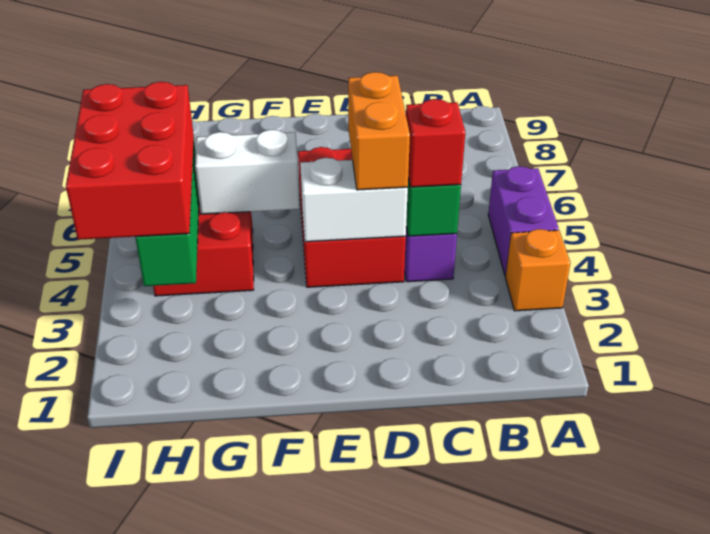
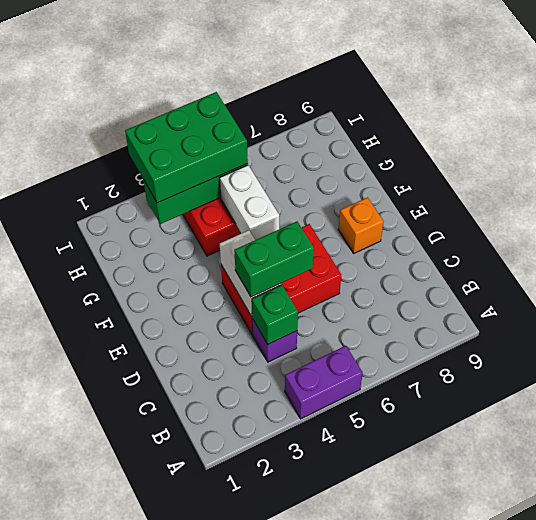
orange brick A3 level 1 -> orange brick E8 level 1
red brick C4 level 3 -> none
orange brick D4:D5 level 3 -> green brick D4:D5 level 3
red brick H3:I5 level 3 -> green brick H3:I5 level 3

